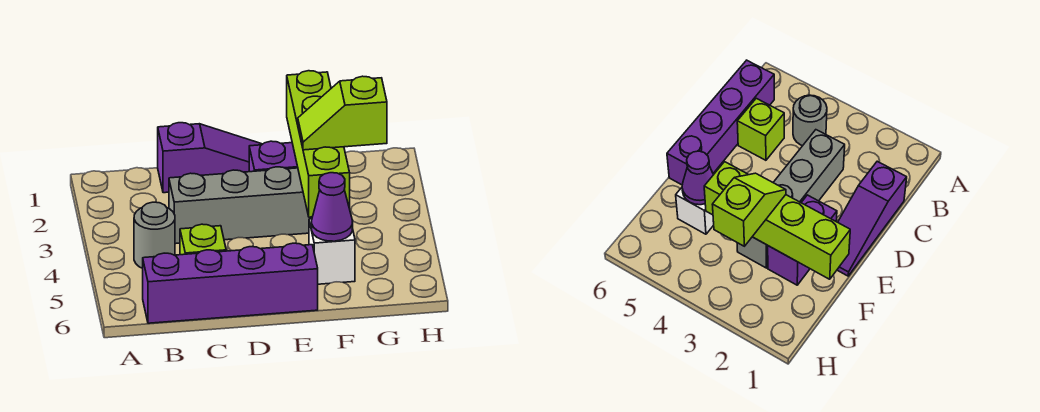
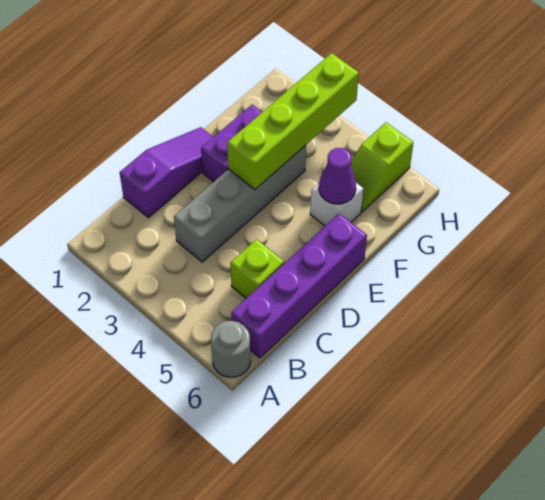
grey round brick B4 level 1 -> grey round brick A6 level 1
lime brick F1:F4 level 2 -> lime brick E3:H3 level 2
lime slope F3:G3 level 3 top G -> lime slope G5:H5 level 1 top H

